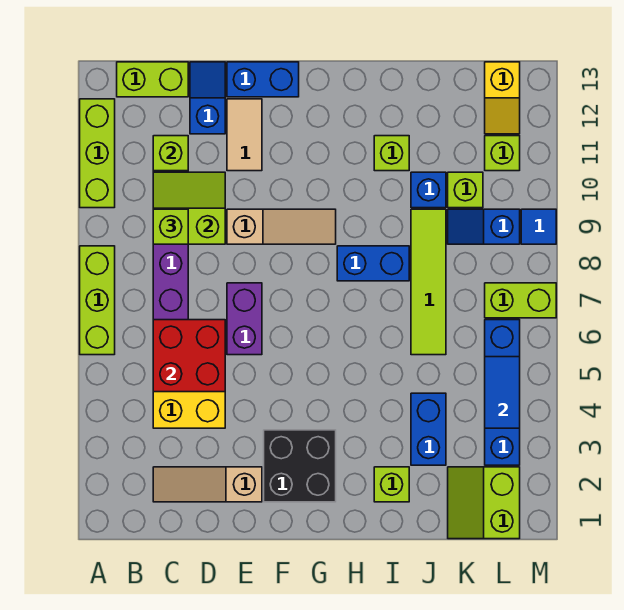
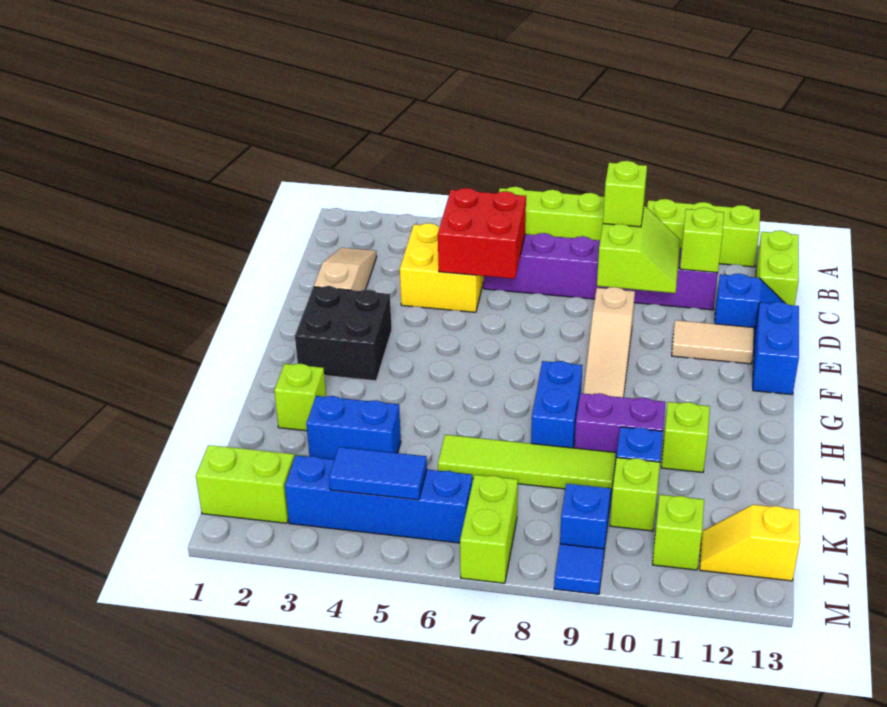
purple brick E6:E7 level 1 -> purple brick I9:I10 level 1

